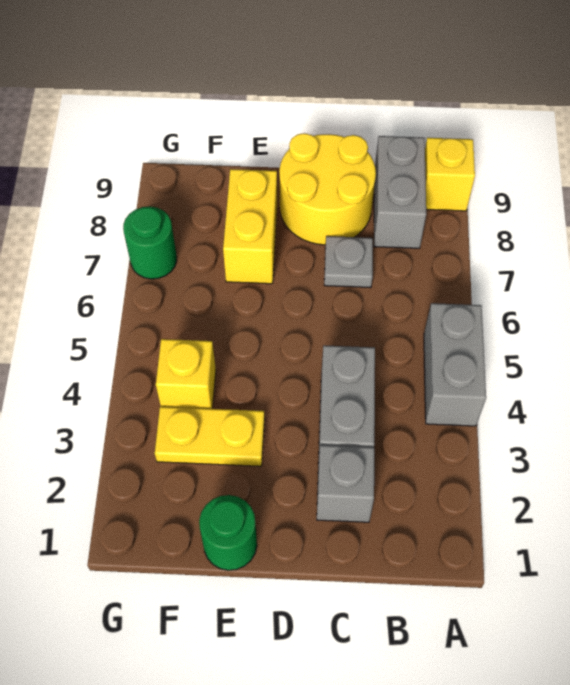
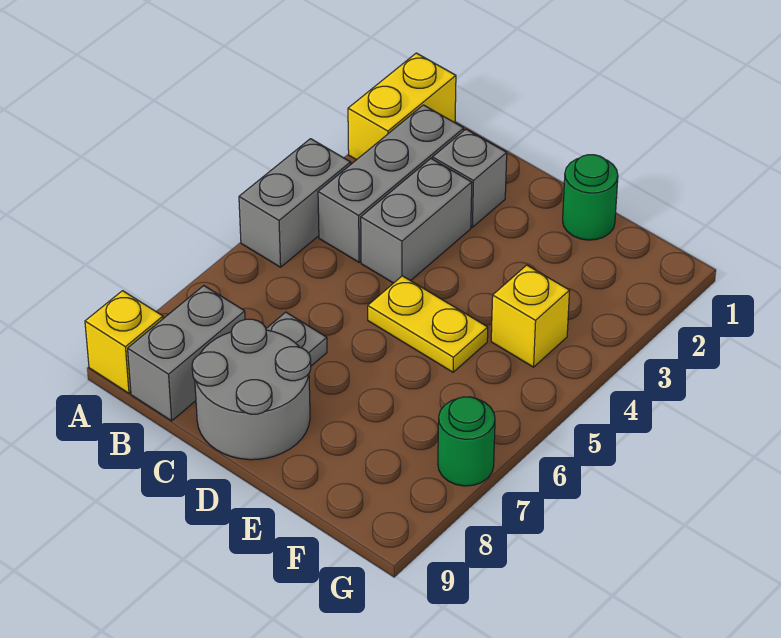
none -> grey brick B2:B4 level 1
yellow round brick C8:D9 level 1 -> grey round brick C8:D9 level 1
yellow plate E3:F3 level 1 -> yellow plate D5:E5 level 1
yellow brick E7:E8 level 1 -> yellow brick A1:A2 level 1

